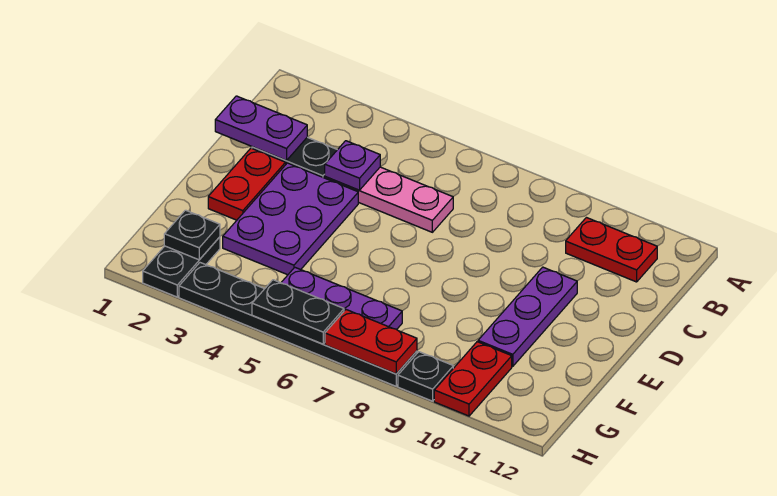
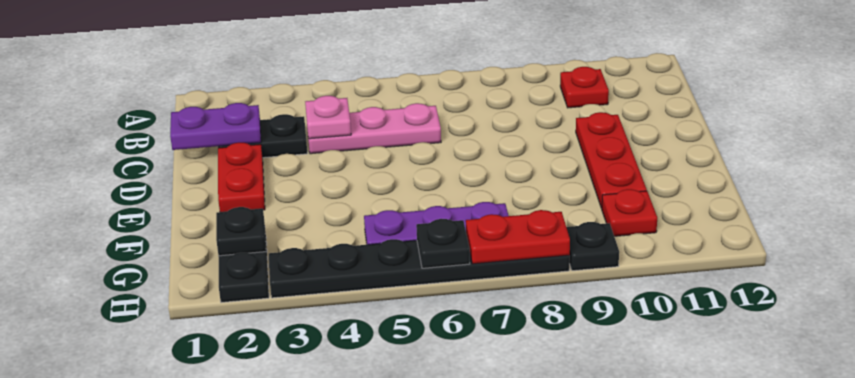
red plate B10:B11 level 1 -> red plate B10 level 1
purple plate C4 level 2 -> pink plate C4 level 2
purple plate D3:F4 level 1 -> none
purple plate D10:F10 level 1 -> red plate D10:F10 level 1
red plate G10:H10 level 1 -> red plate G10 level 1
black plate H5:H6 level 2 -> black plate H6 level 2

